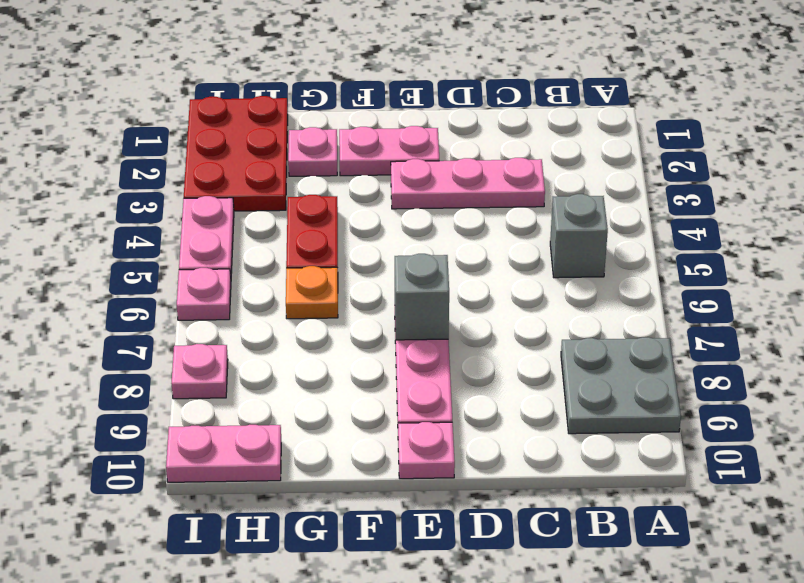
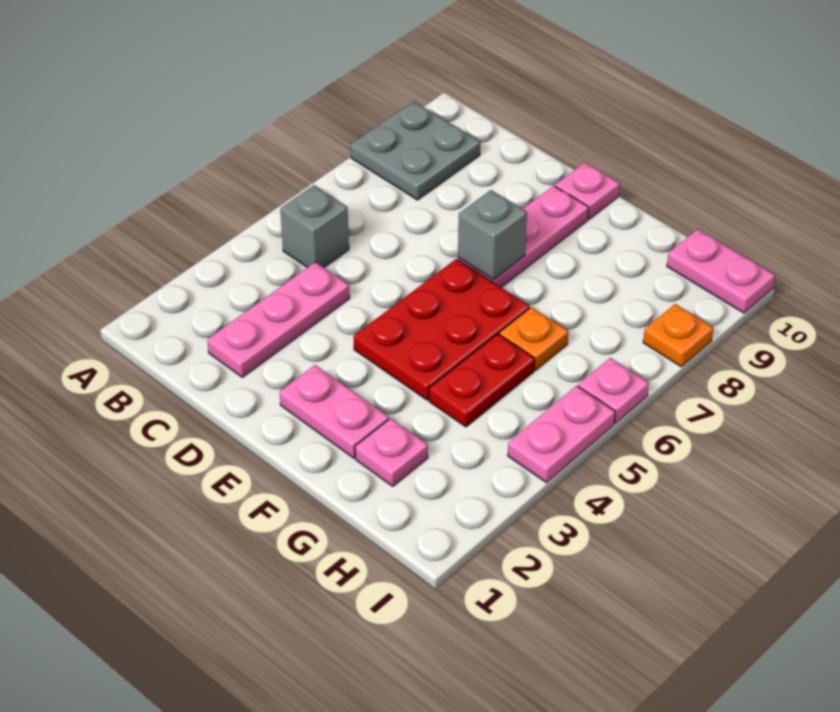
pink plate C3:E3 level 1 -> pink plate C2:C4 level 1
red plate H1:I3 level 1 -> red plate E4:F6 level 1
pink plate I8 level 1 -> orange plate I8 level 1

